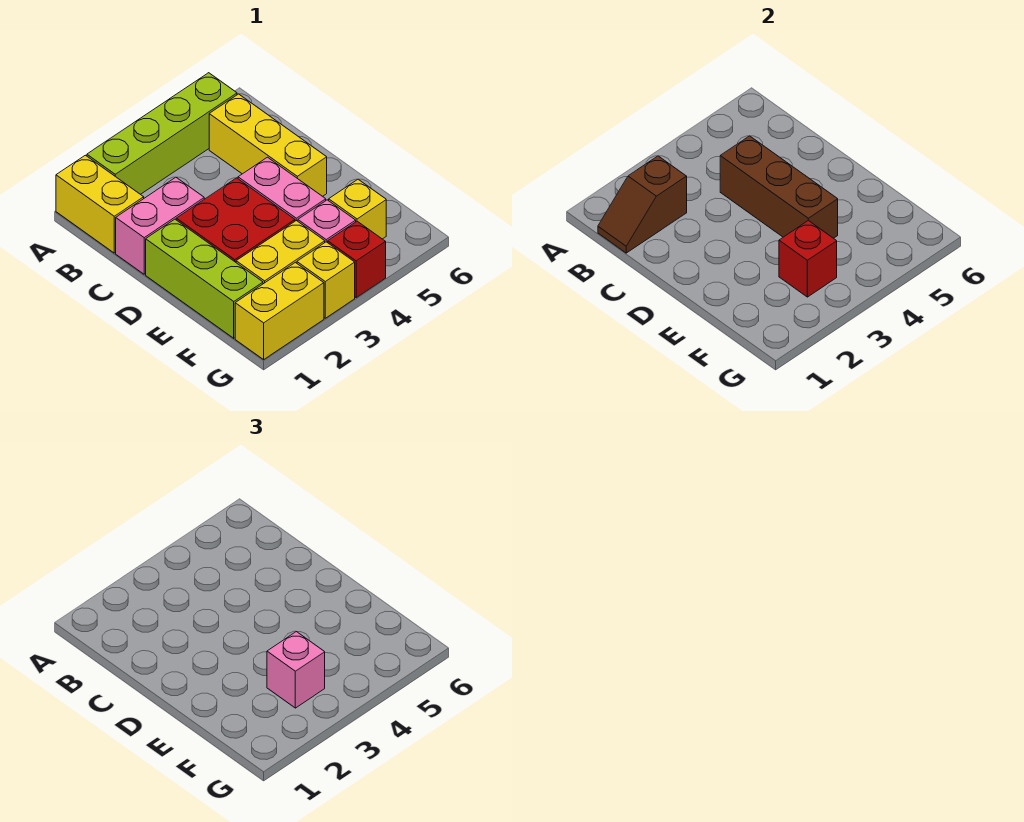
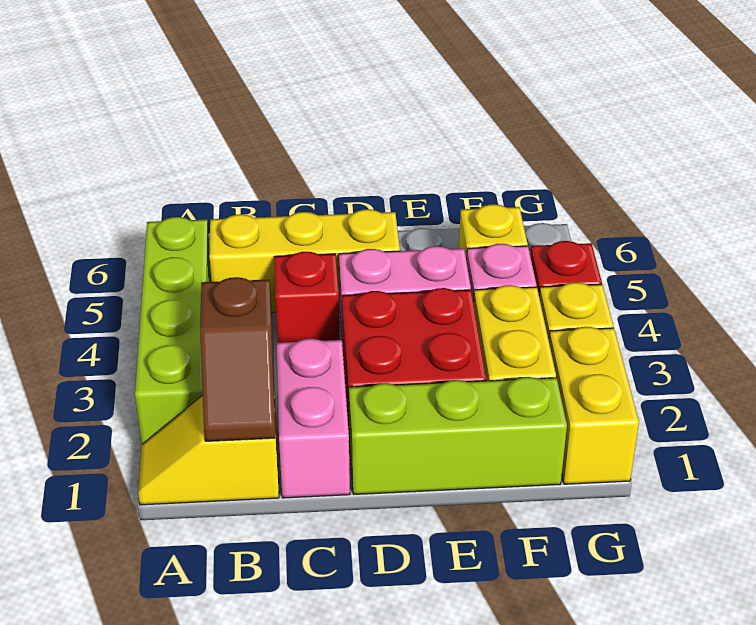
yellow brick A1:B1 level 1 -> yellow slope A1:B1 level 1 top B
brown brick C4:E4 level 2 -> none
red brick F3 level 2 -> red brick C4 level 1
pink brick F3 level 3 -> none

